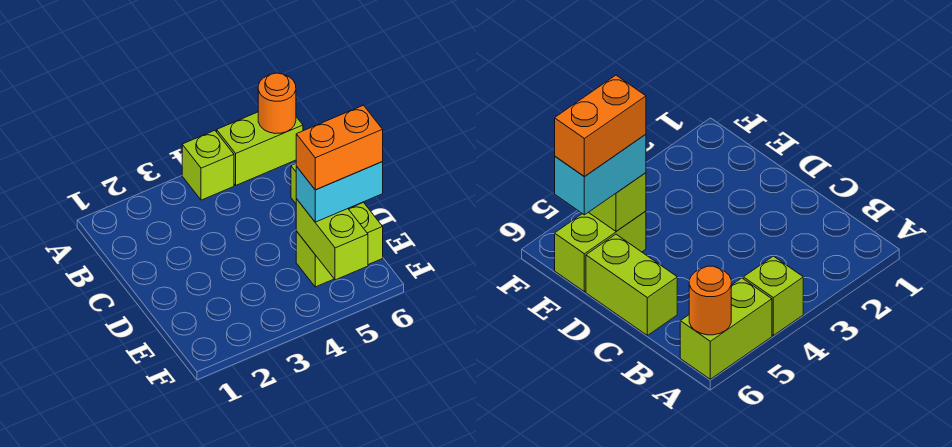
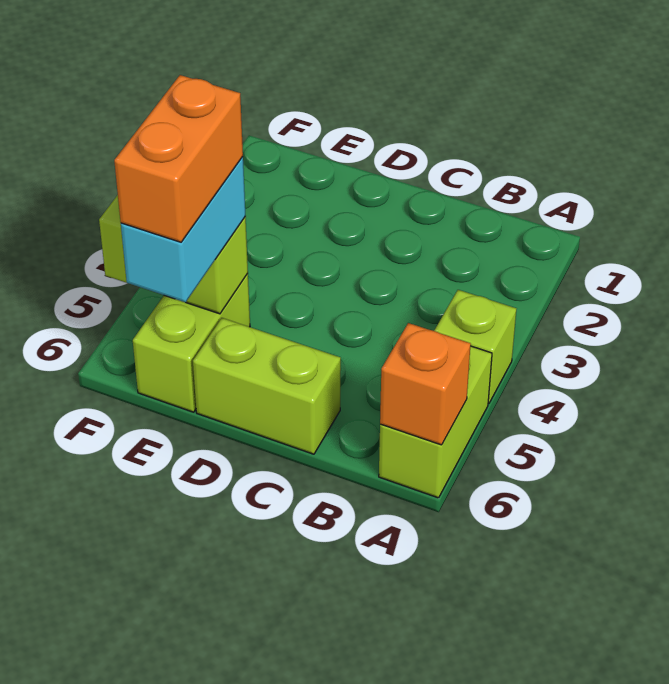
orange round brick A6 level 2 -> orange brick A6 level 2

